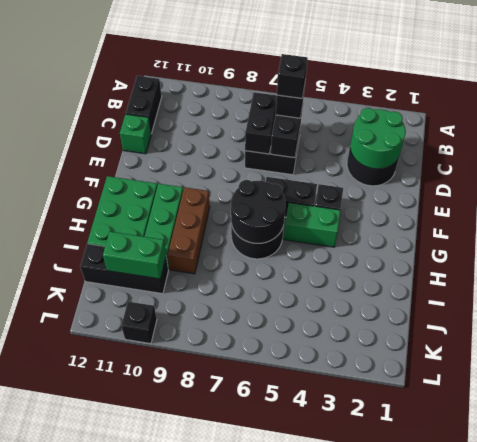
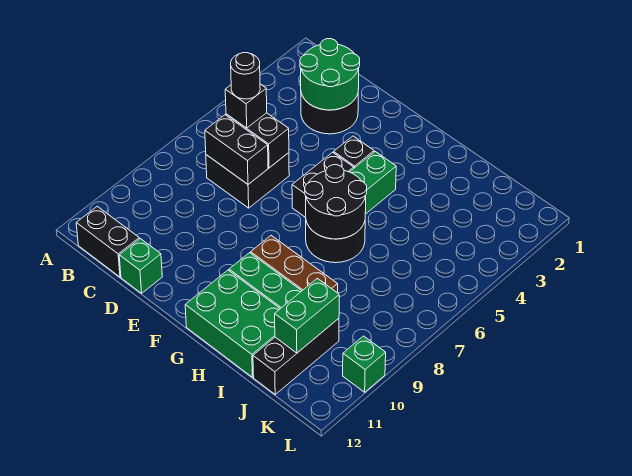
black brick C6 level 4 -> black round brick C6 level 4
black brick L10 level 1 -> green brick L10 level 1

